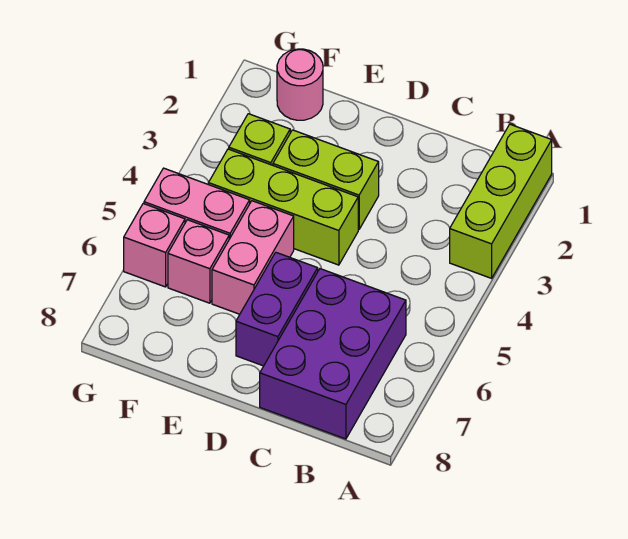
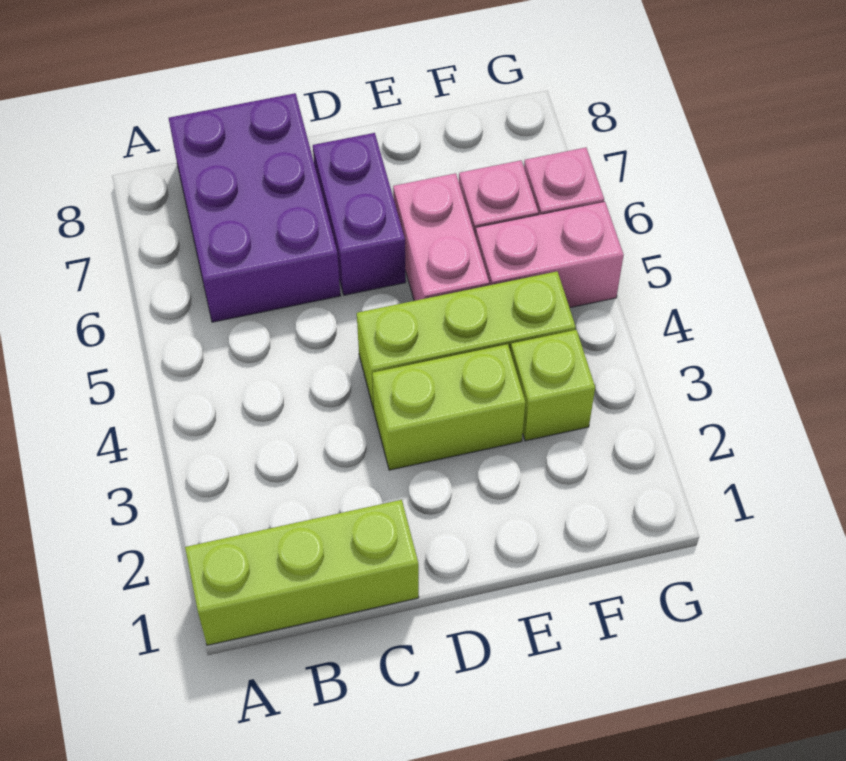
lime brick A1:A3 level 1 -> lime brick A1:C1 level 1
pink round brick F1 level 1 -> none

